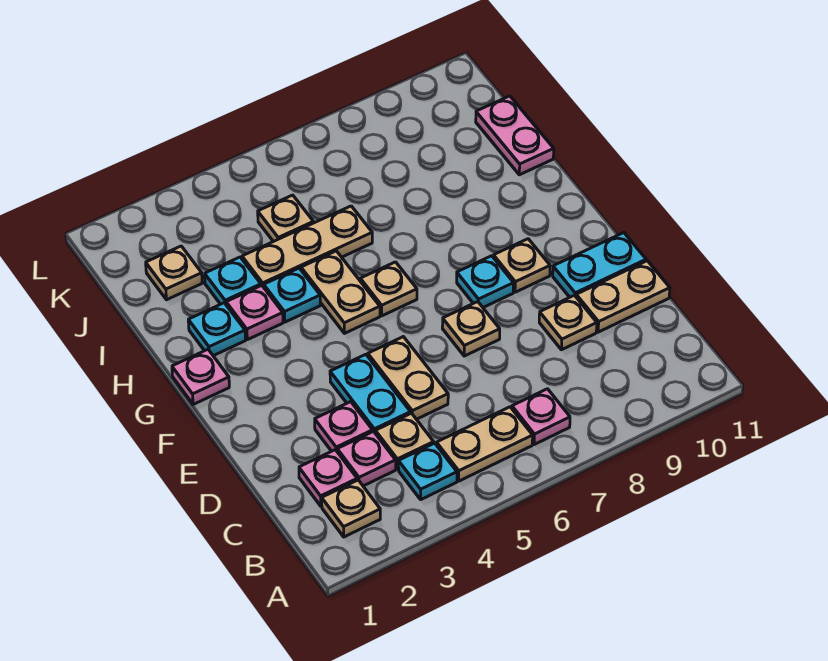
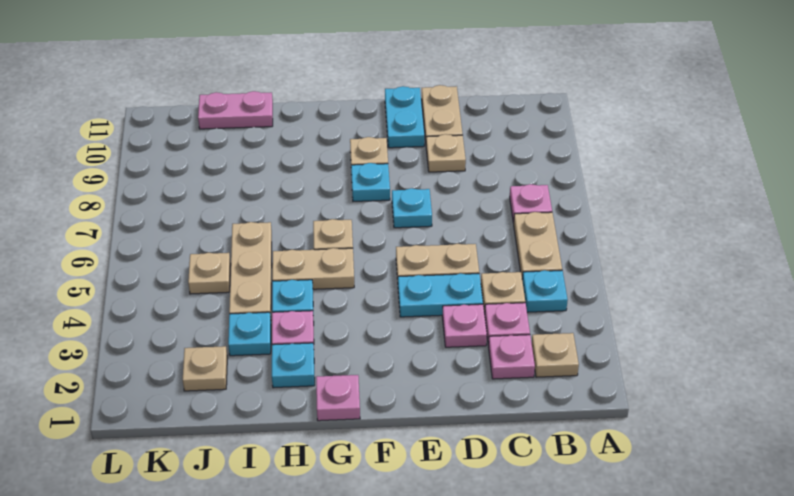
tan plate E7 level 1 -> cyan plate E7 level 1

